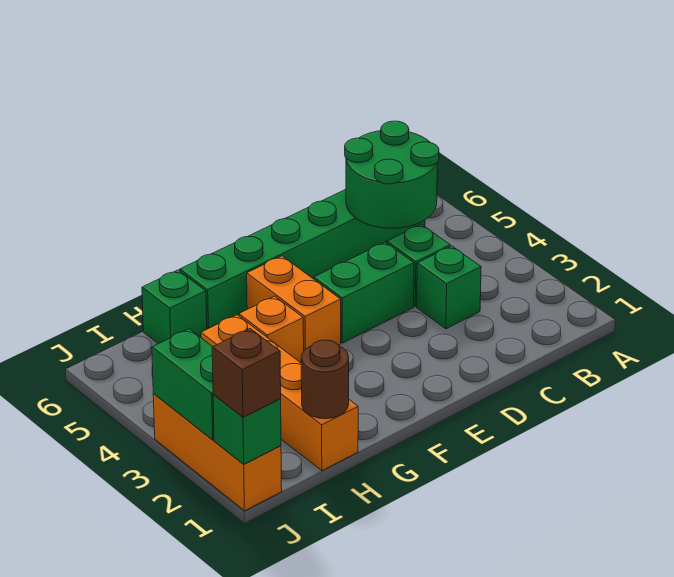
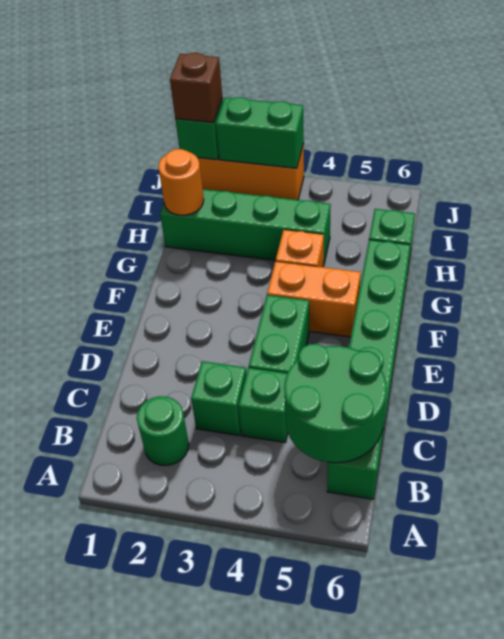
none -> green round brick B2 level 1
orange brick H1:H4 level 1 -> green brick H1:H4 level 1
brown round brick H1 level 2 -> orange round brick H1 level 2

